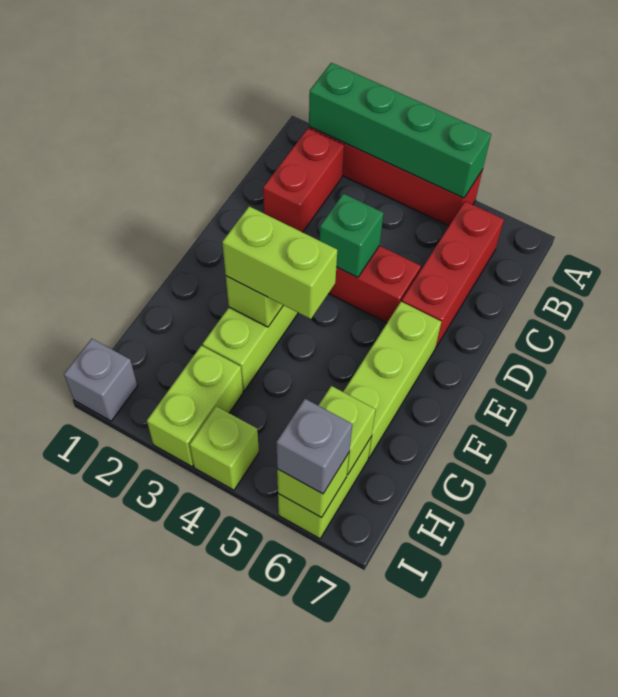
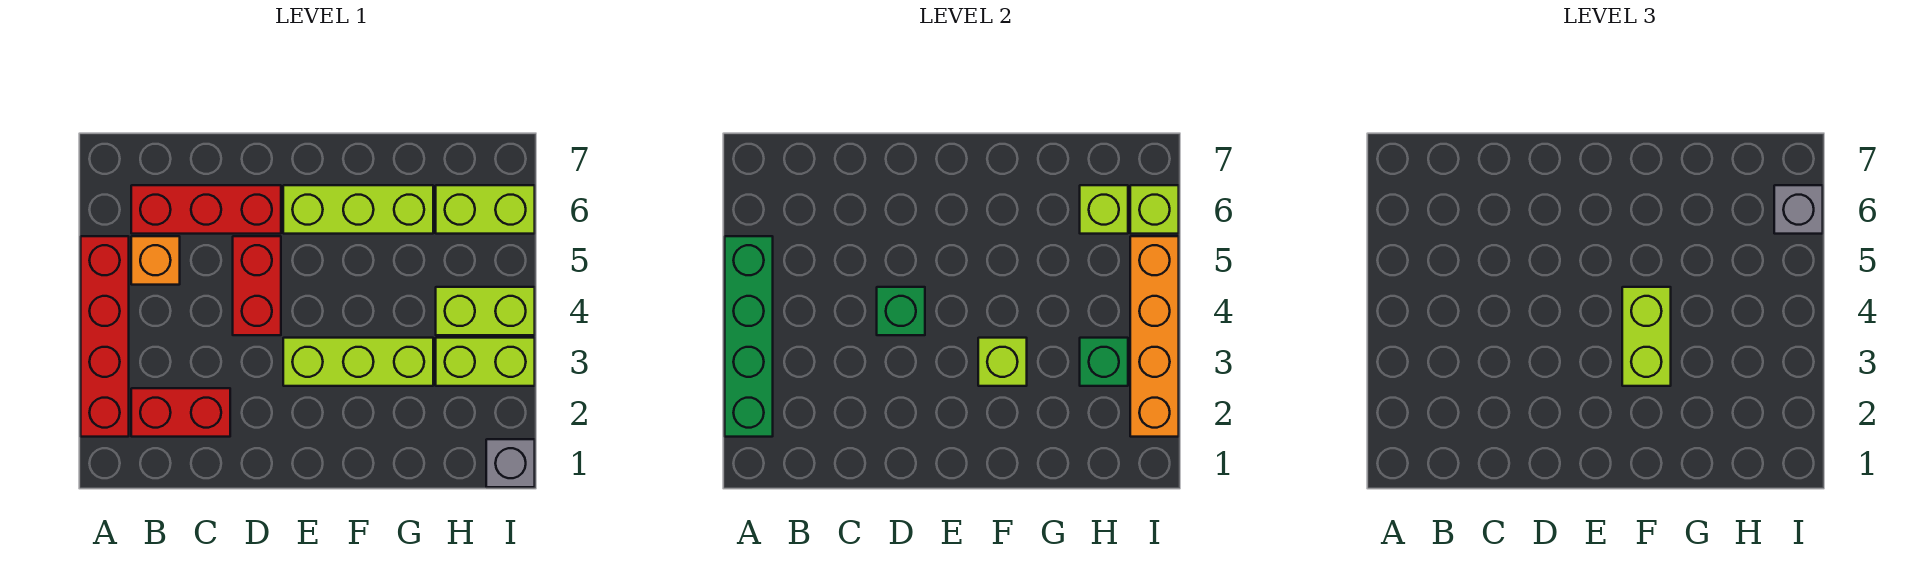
none -> orange brick B5 level 1
none -> green brick H3 level 2
none -> orange brick I2:I5 level 2
lime brick I4 level 1 -> lime brick H4:I4 level 1

